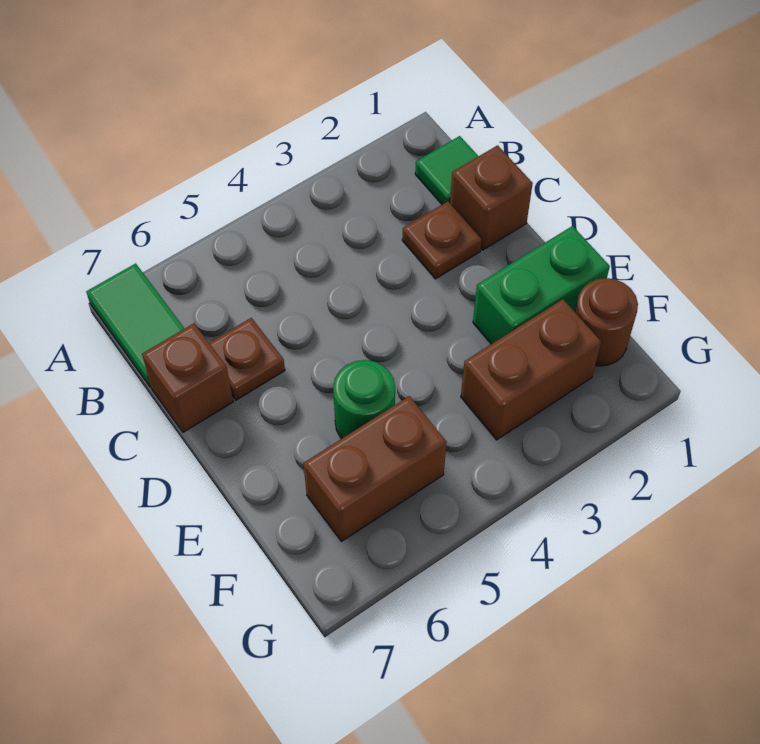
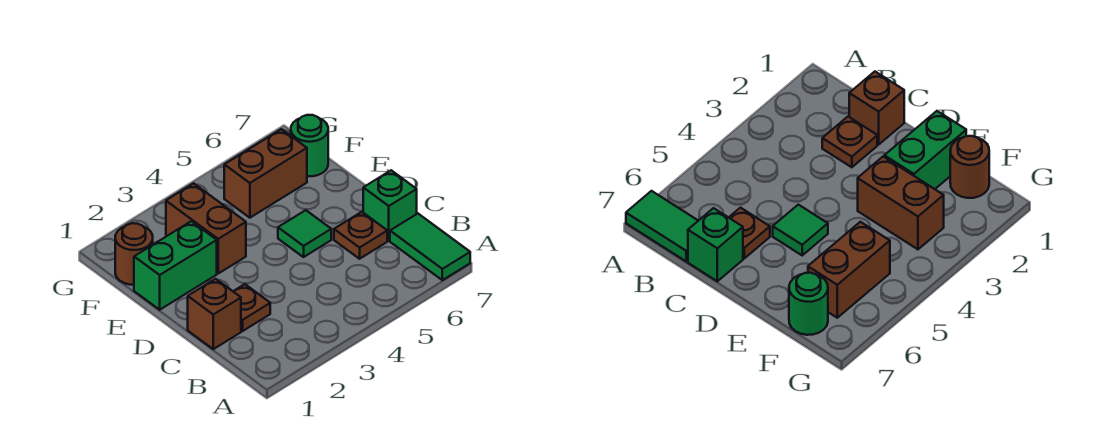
green tile B1 level 1 -> green tile D5 level 1
brown brick C7 level 1 -> green brick C7 level 1
green round brick E5 level 1 -> green round brick F7 level 1
brown brick F2:F3 level 1 -> brown brick E3:F3 level 1

